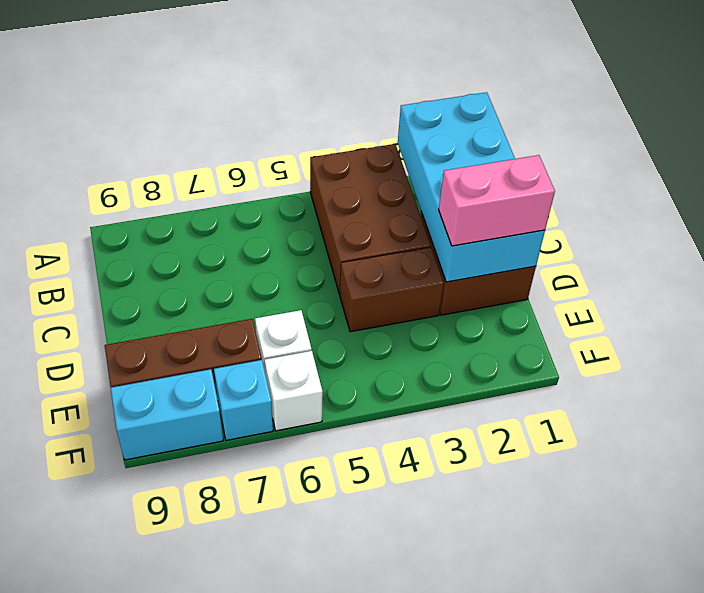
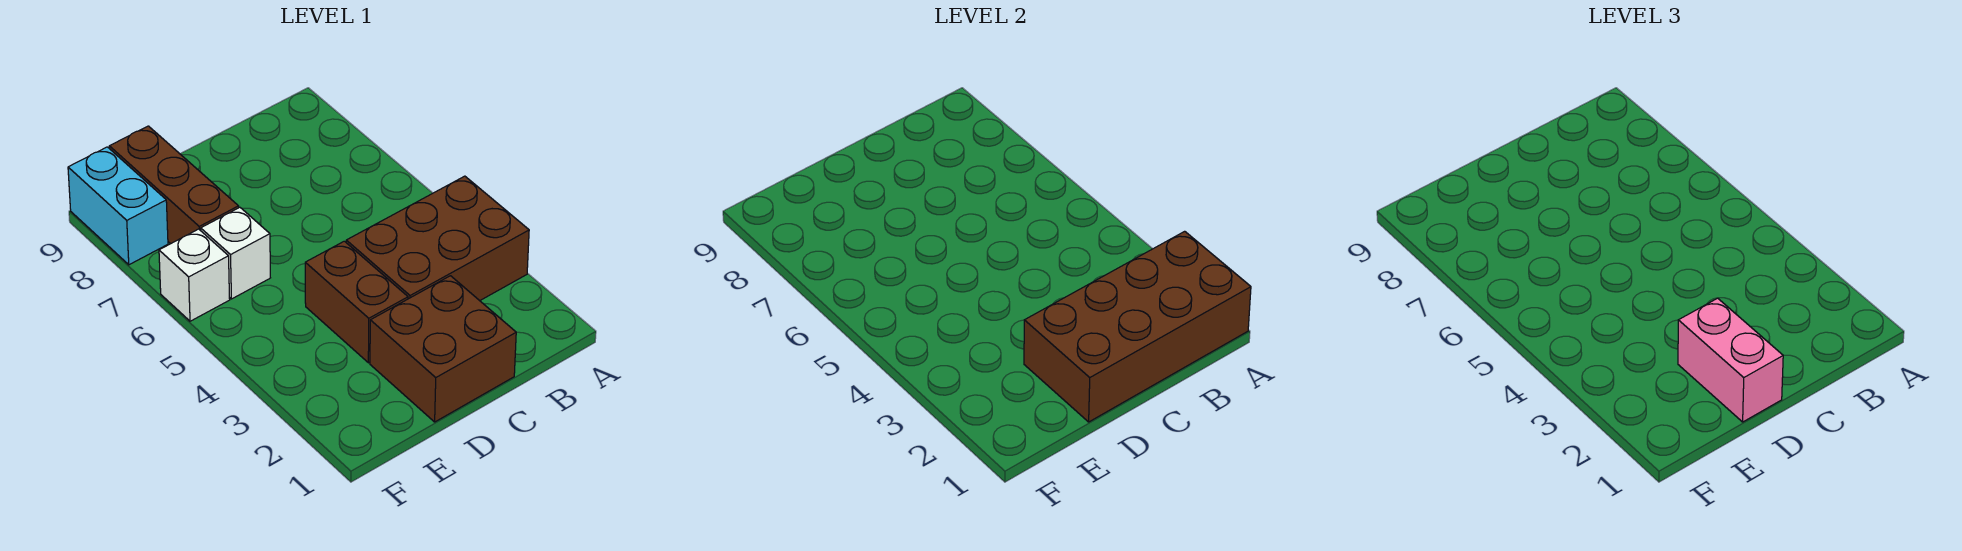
cyan brick A1:D2 level 2 -> brown brick A1:D2 level 2
cyan brick F7 level 1 -> none

